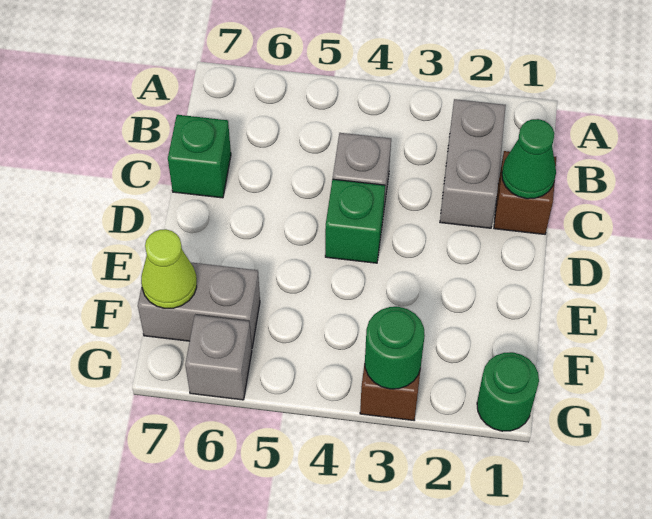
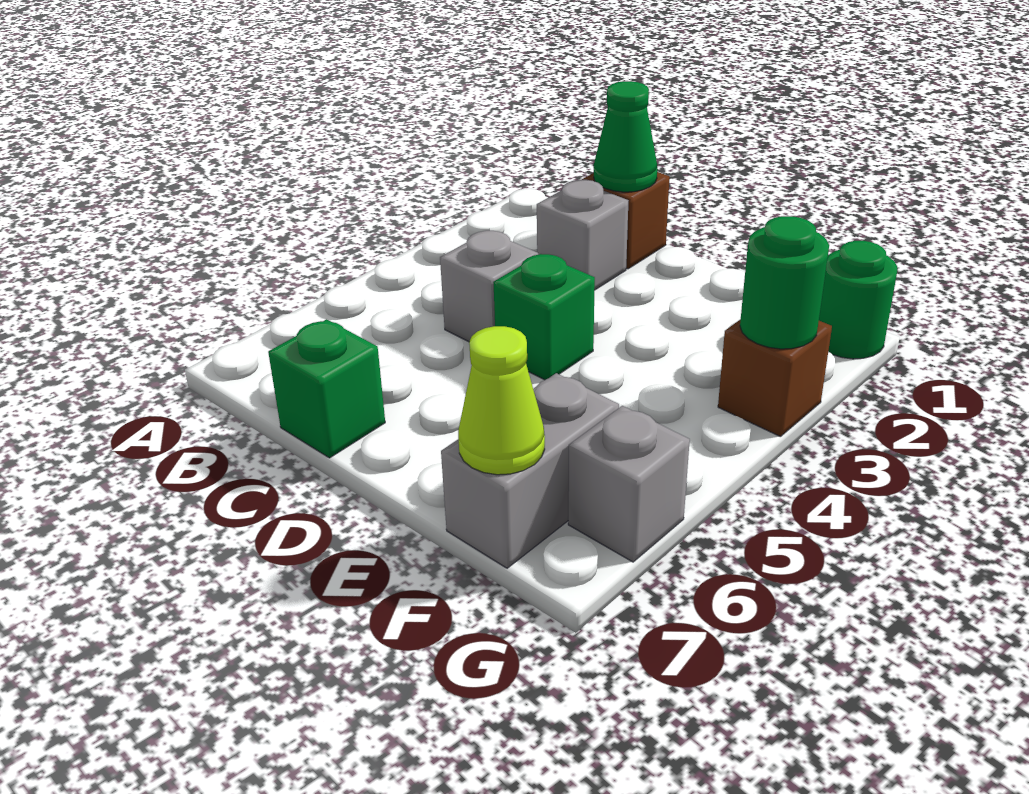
grey brick B2:C2 level 1 -> grey brick C2 level 1

